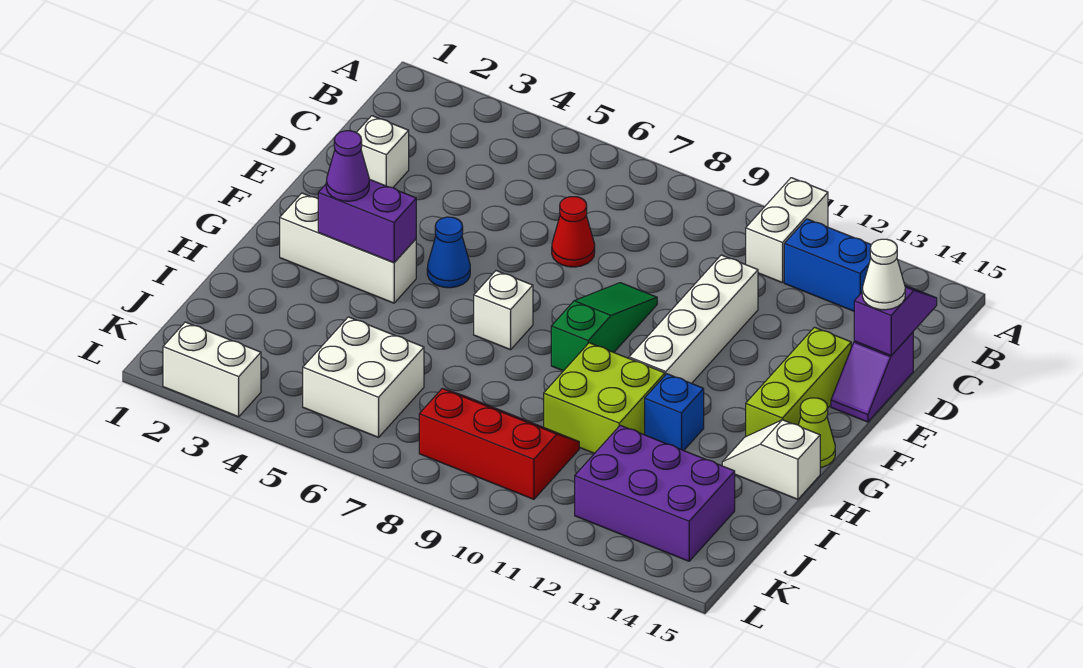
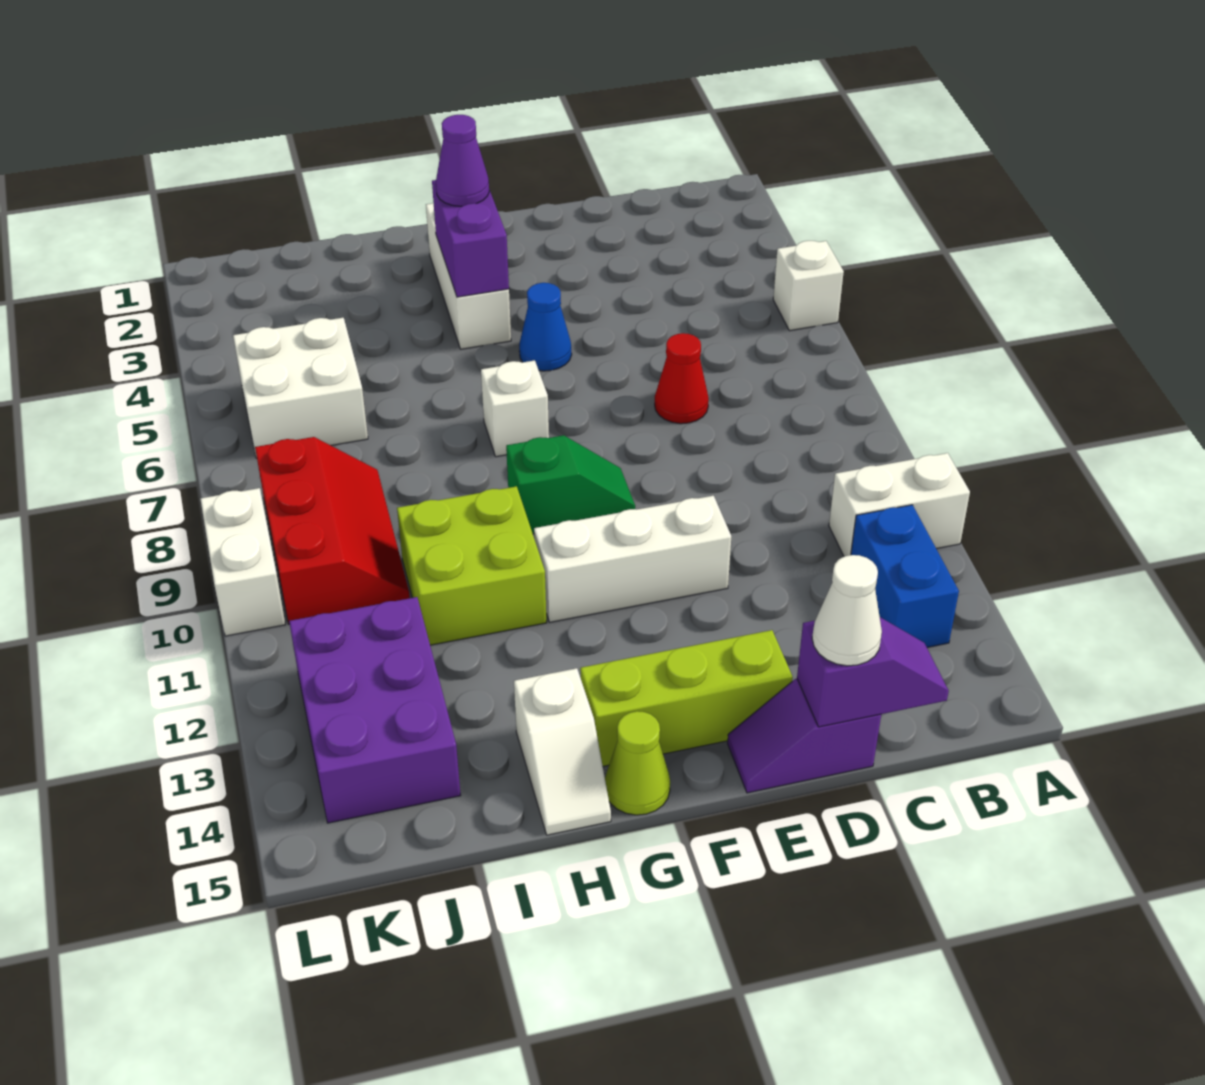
white brick D2 level 1 -> white brick A5 level 1
white brick D11:G11 level 1 -> white brick E11:G11 level 1
green slope E9:G9 level 1 top G -> green slope F9:G9 level 1 top G
blue brick H12 level 1 -> none
white slope H14:H15 level 1 top 15 -> white slope H14:H15 level 1 top 14
white brick L2:L3 level 1 -> white brick L9:L10 level 1

